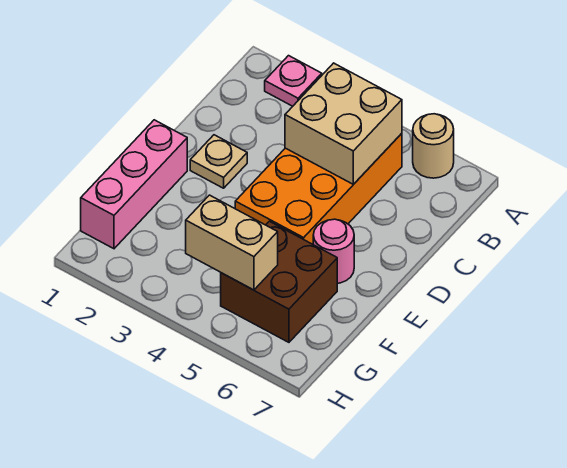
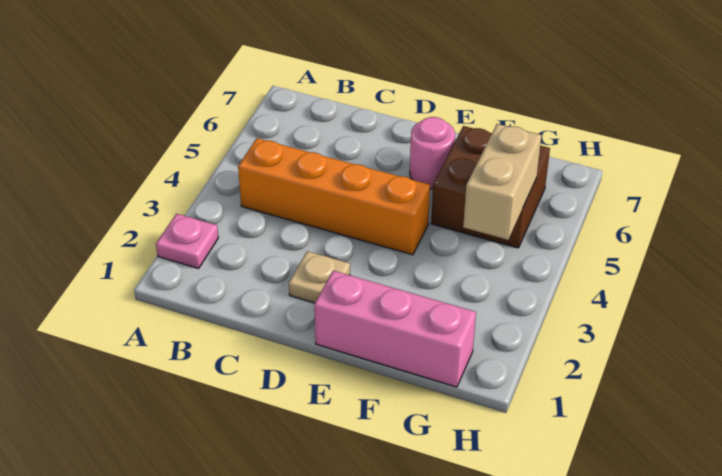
tan round brick A6 level 1 -> none
orange brick B4:E5 level 1 -> orange brick B4:E4 level 1
tan brick B4:C5 level 2 -> none

